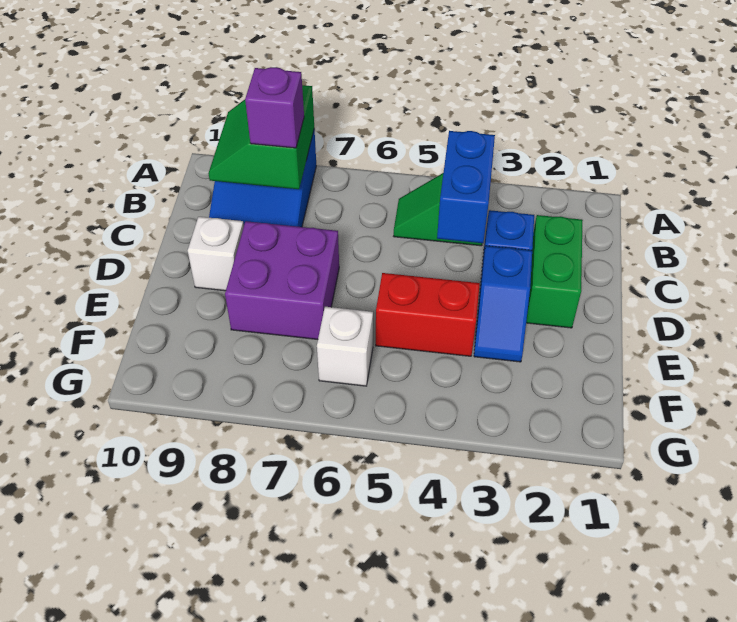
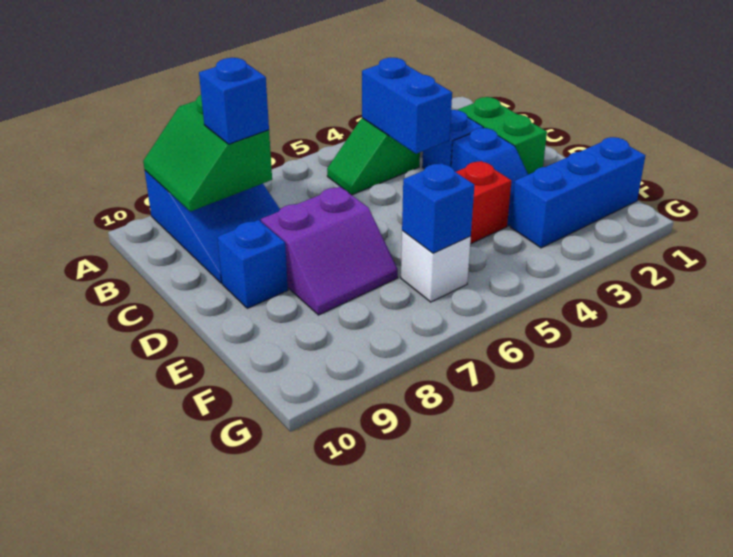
purple brick B8 level 3 -> blue brick B8 level 3
purple brick D7:E8 level 1 -> purple slope D7:E8 level 1 top D
white brick D9 level 1 -> blue brick D9 level 1
none -> blue brick F1:F3 level 1
none -> blue brick F6 level 2

